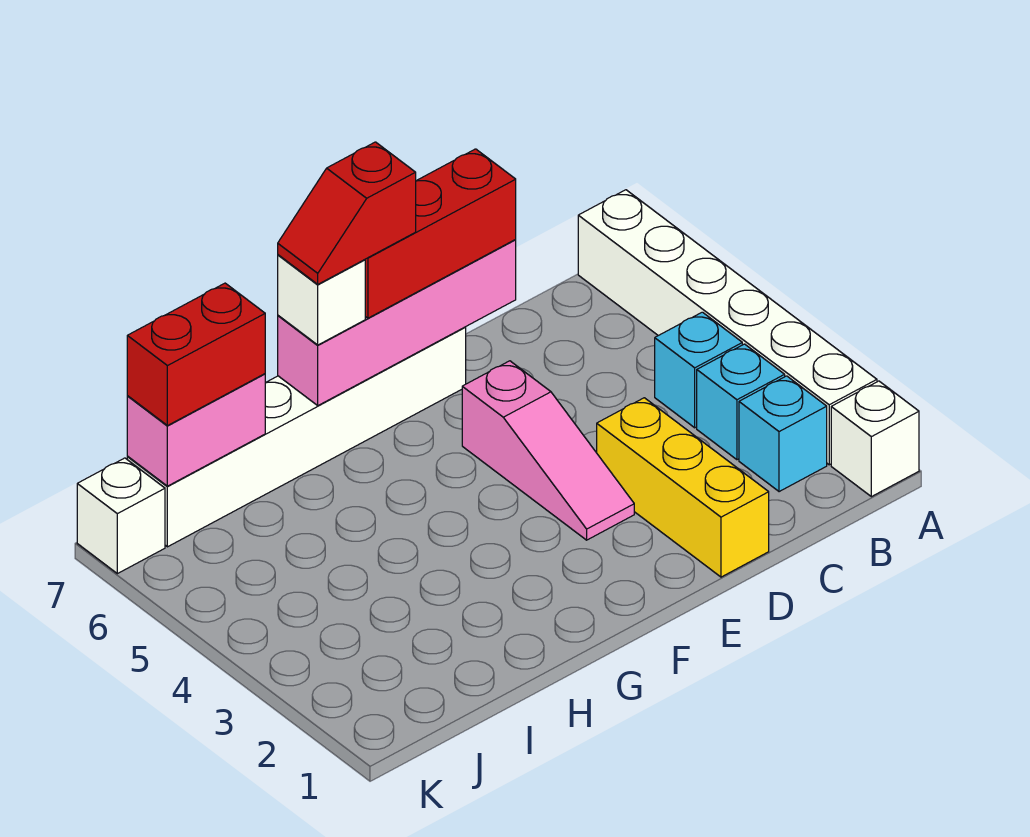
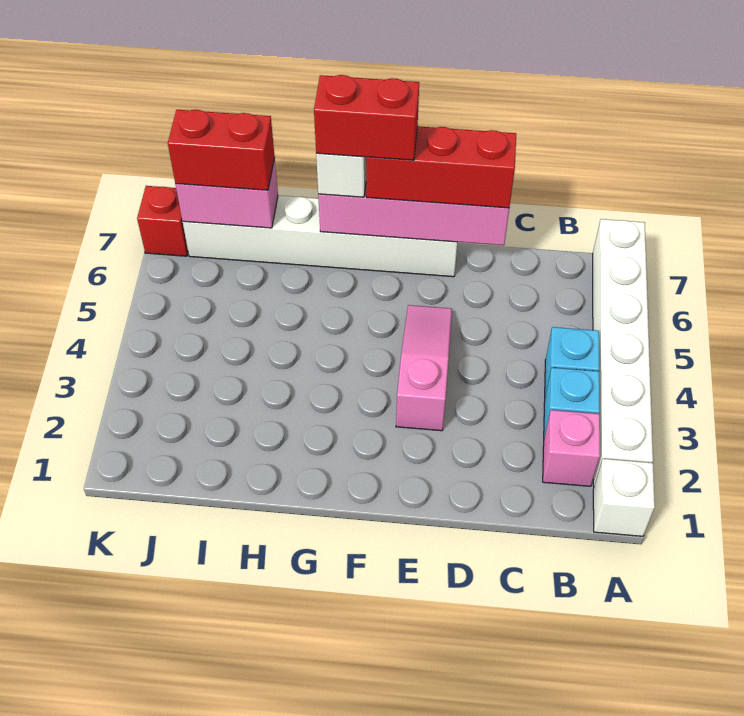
cyan brick B2 level 1 -> pink brick B2 level 1
yellow brick D1:D3 level 1 -> none
pink slope E3:E5 level 1 top 5 -> pink slope E3:E5 level 1 top 3
red slope F7:G7 level 4 top F -> red brick F7:G7 level 4
white brick K7 level 1 -> red brick K7 level 1

